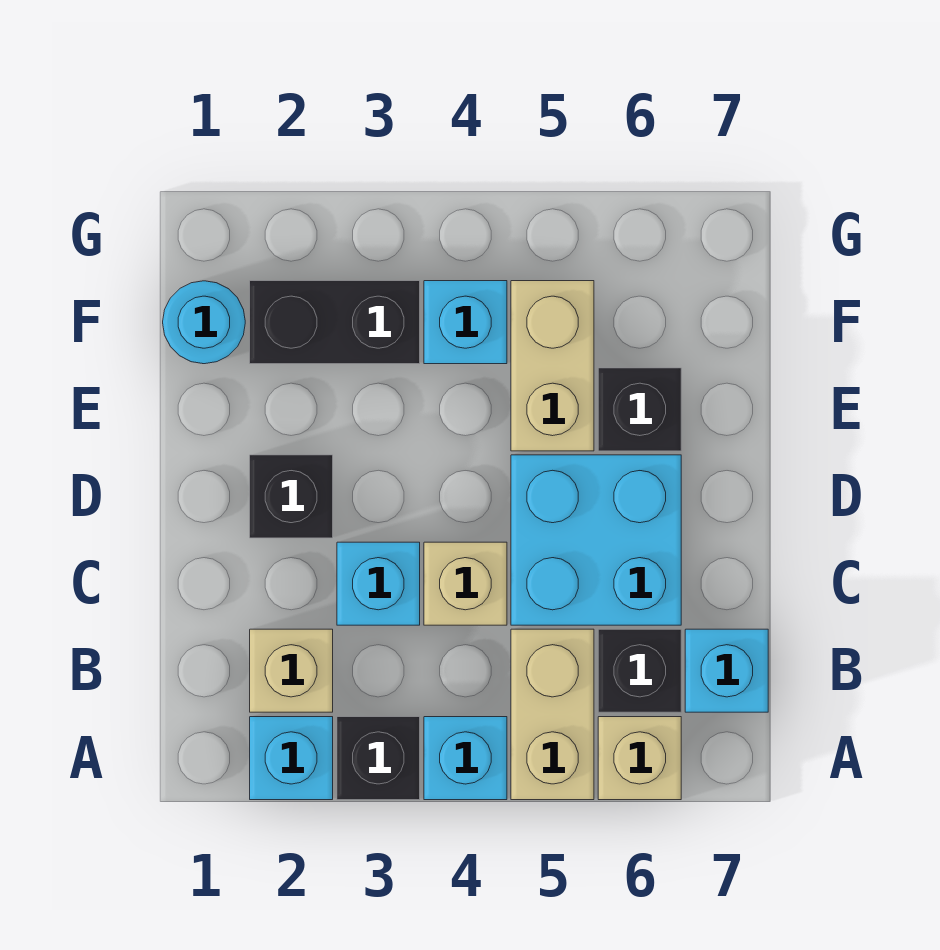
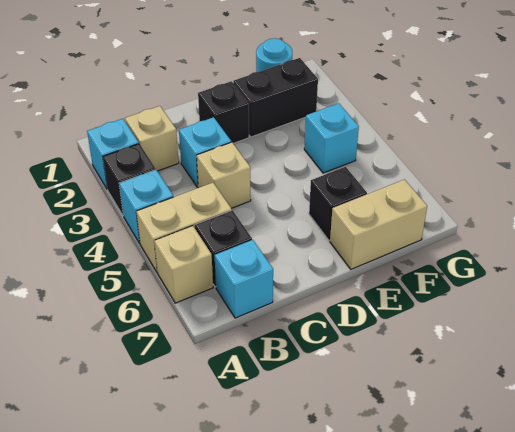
cyan brick C5:D6 level 1 -> none
tan brick E5:F5 level 1 -> tan brick E7:F7 level 1
black brick F2:F3 level 1 -> black brick E2:F2 level 1

